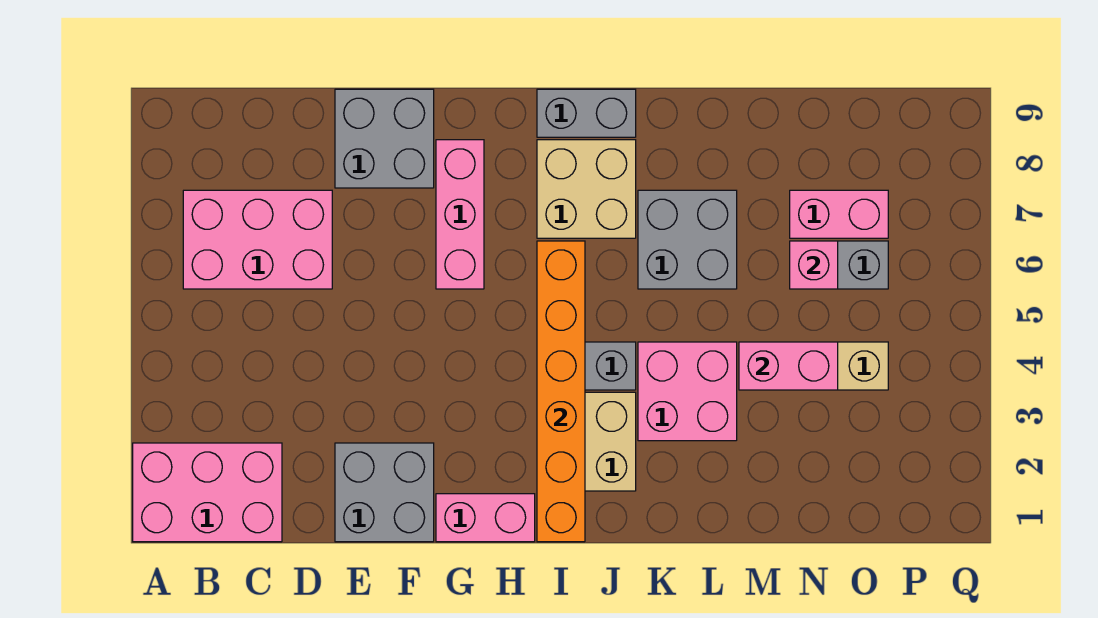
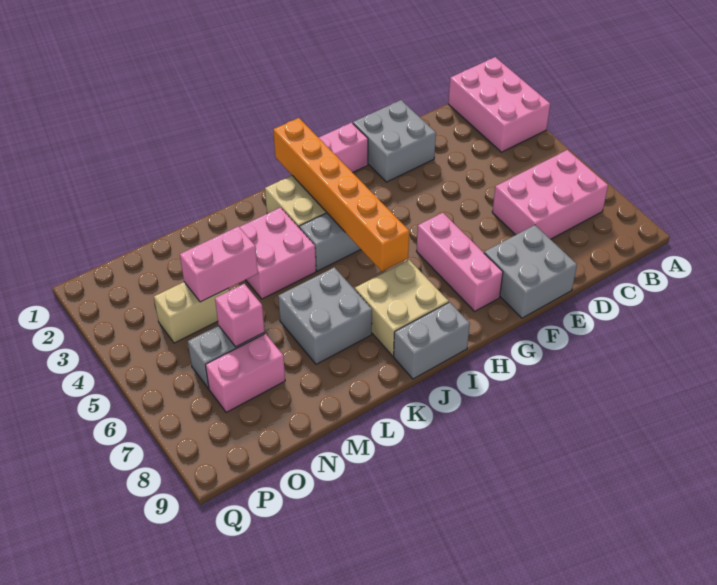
pink brick A1:C2 level 1 -> pink brick A1:B3 level 1

